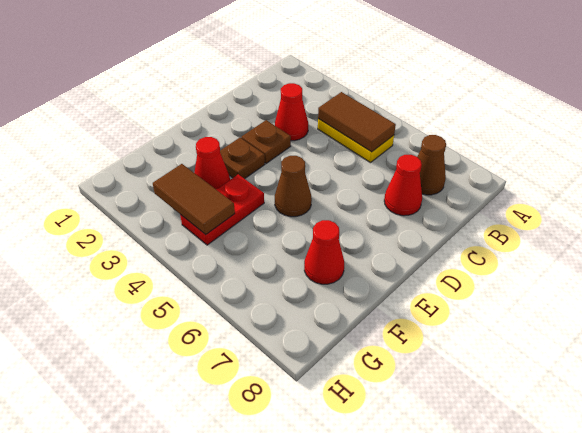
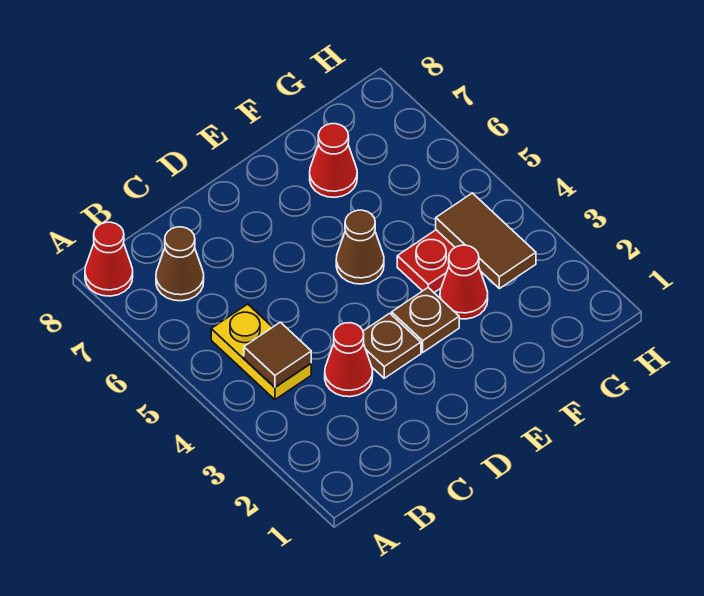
brown tile B4:B5 level 2 -> brown tile B4 level 2
red cone C7 level 1 -> red cone A8 level 1

